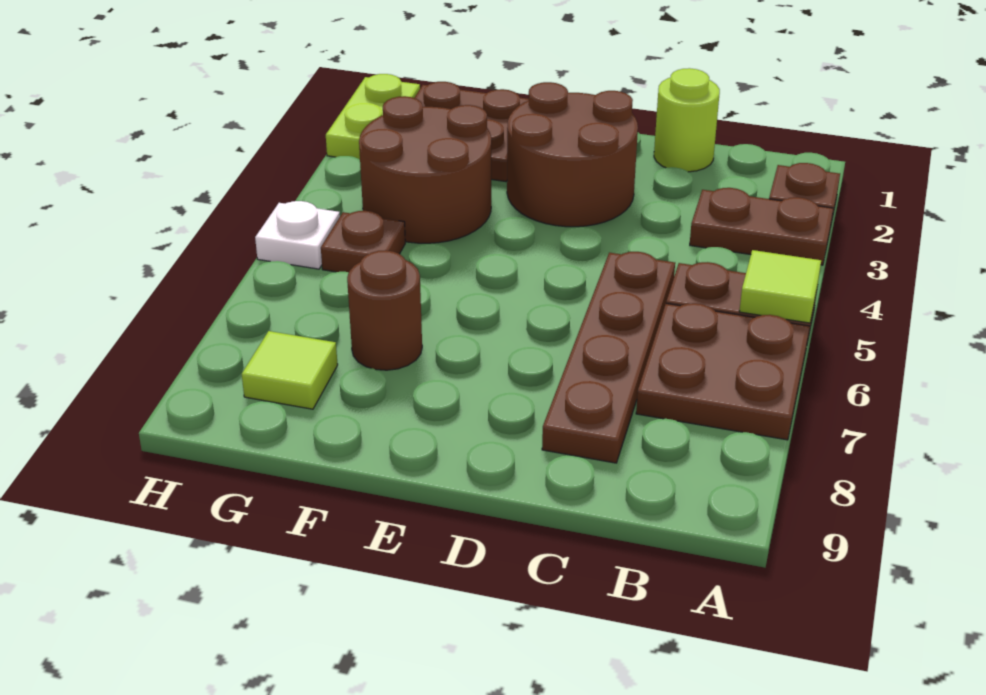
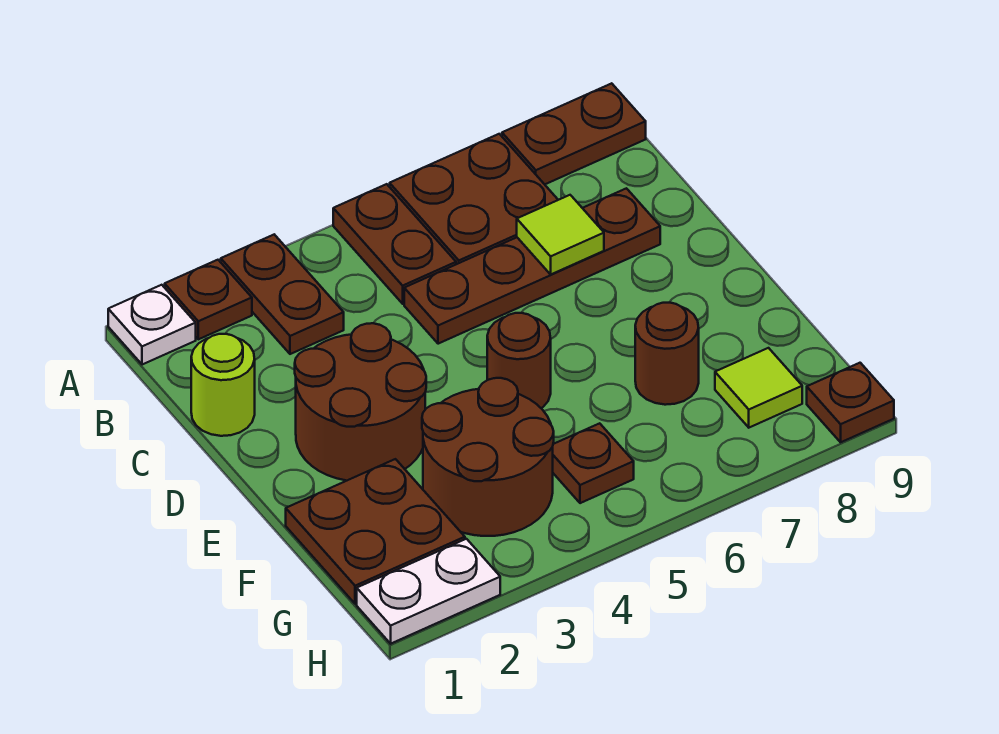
lime tile A5 level 2 -> lime tile C7 level 2
none -> brown plate A8:A9 level 1
none -> brown round brick E5 level 1
lime plate H1:H2 level 1 -> white plate H1:H2 level 1
white plate H5 level 1 -> white plate A1 level 1
none -> brown plate H9 level 1

